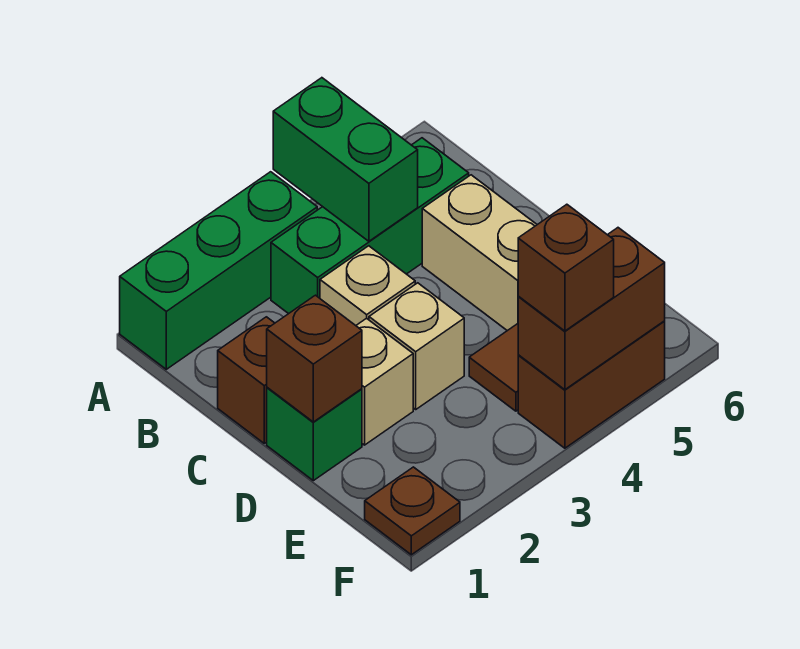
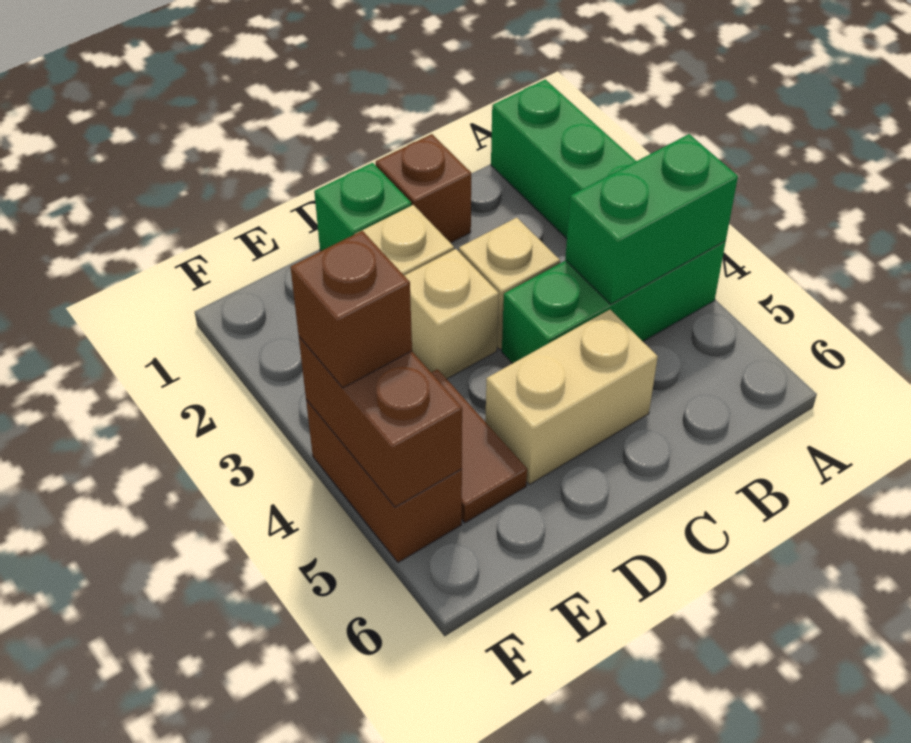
green brick B3:B5 level 1 -> green brick A4:C4 level 1
brown brick D1 level 2 -> none
brown plate F1 level 1 -> none

